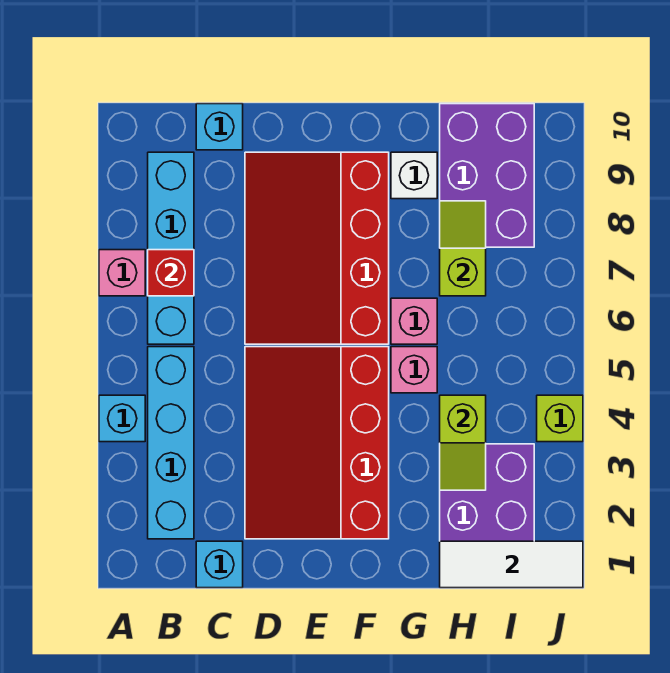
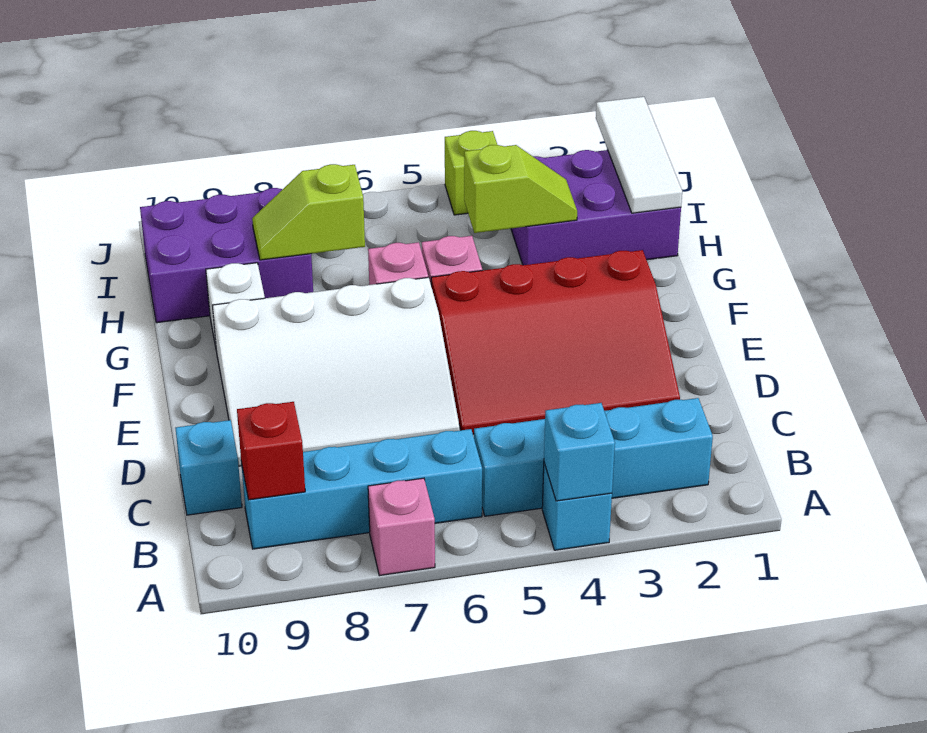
red brick B7 level 2 -> red brick B9 level 2
cyan brick C1 level 1 -> cyan brick A4 level 2
red slope D6:F9 level 1 top F -> white slope D6:F9 level 1 top F

